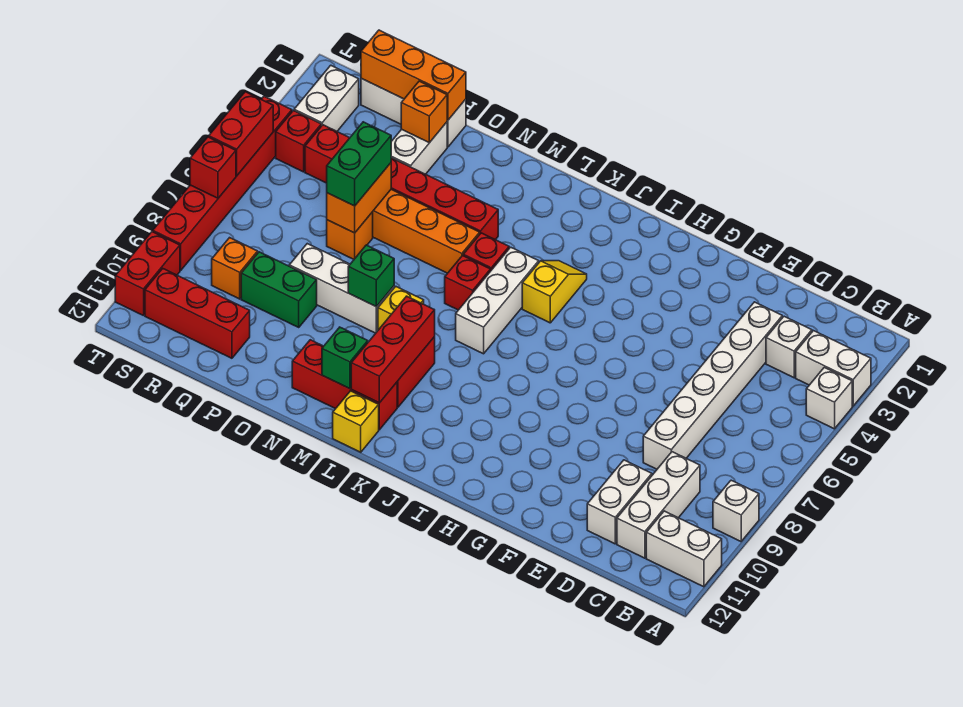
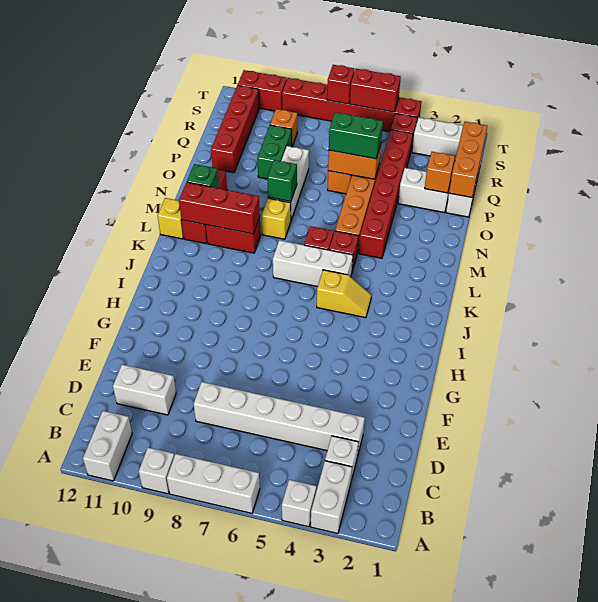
white brick C9:C11 level 1 -> white brick A6:A8 level 1
red brick Q11:S11 level 1 -> red brick P11:S11 level 1

